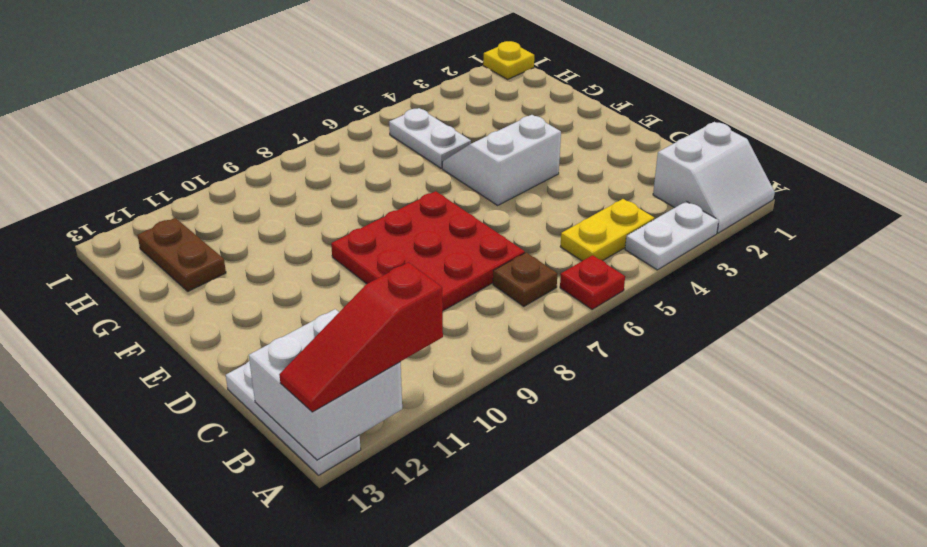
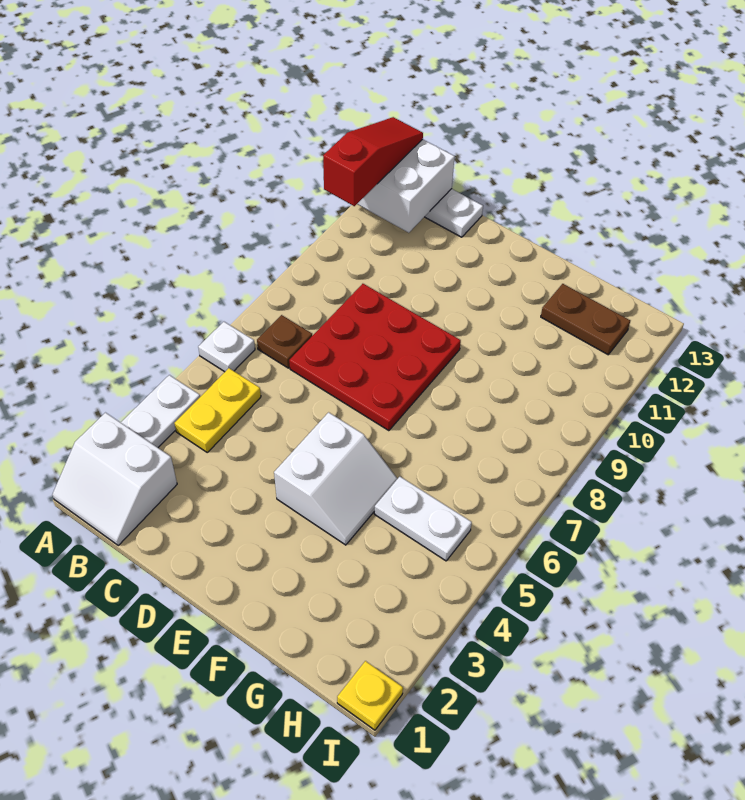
white slope A1:B2 level 1 top B -> white slope A1:B2 level 1 top 2
red plate A6 level 1 -> white plate A6 level 1

